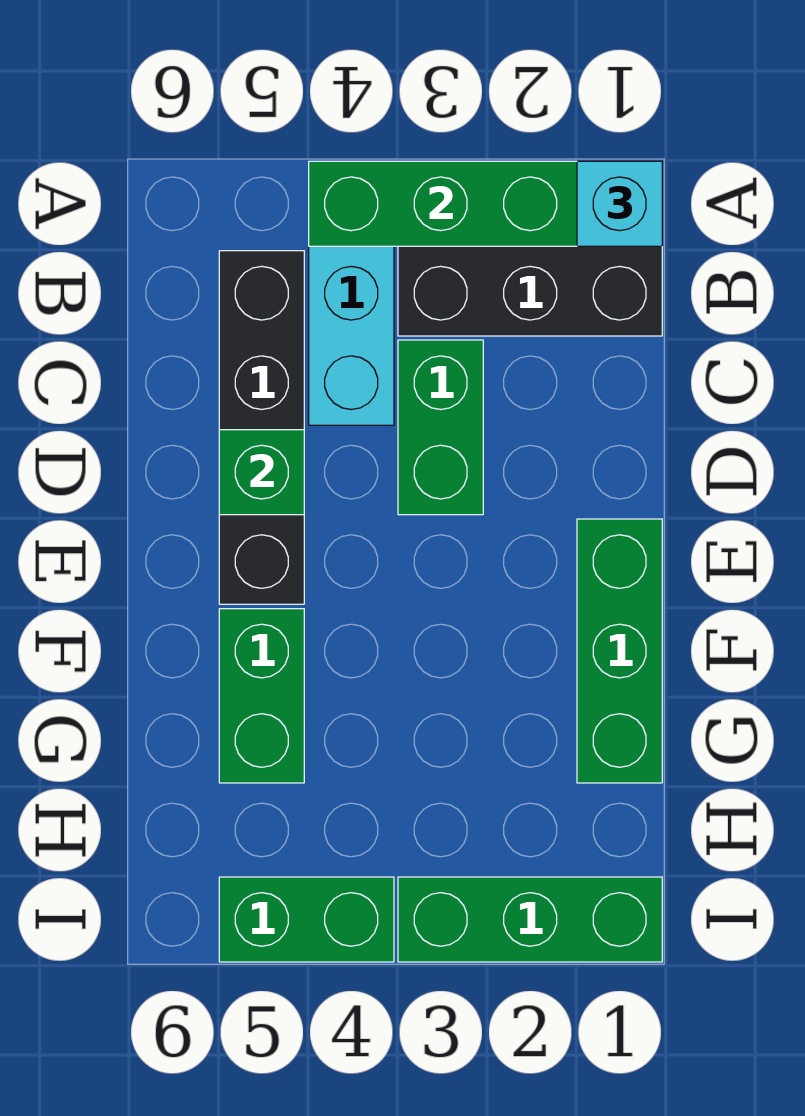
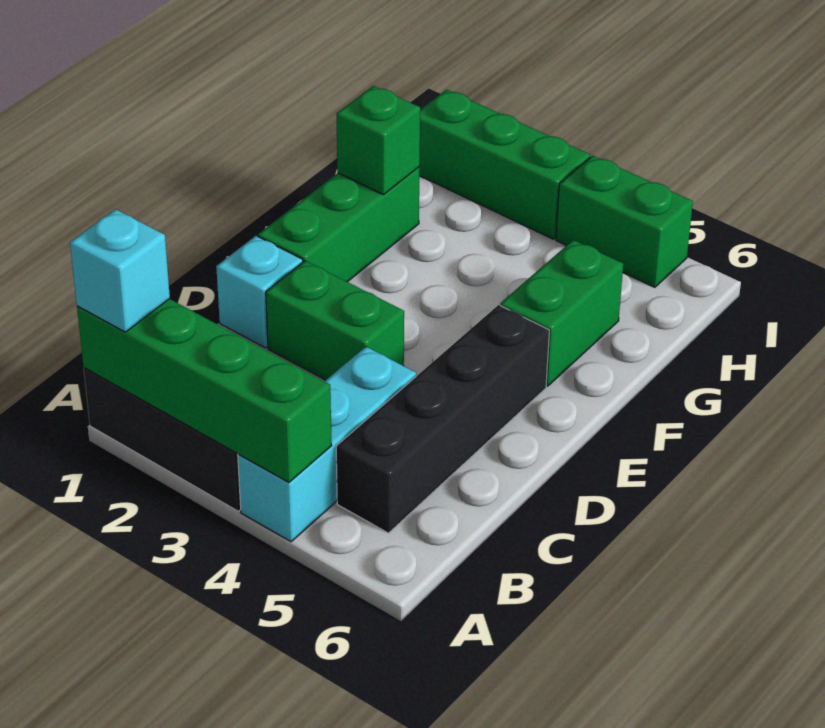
green brick C3:D3 level 1 -> green brick D2:D3 level 1
none -> cyan brick D1 level 1
green brick D5 level 2 -> green brick G1 level 2

